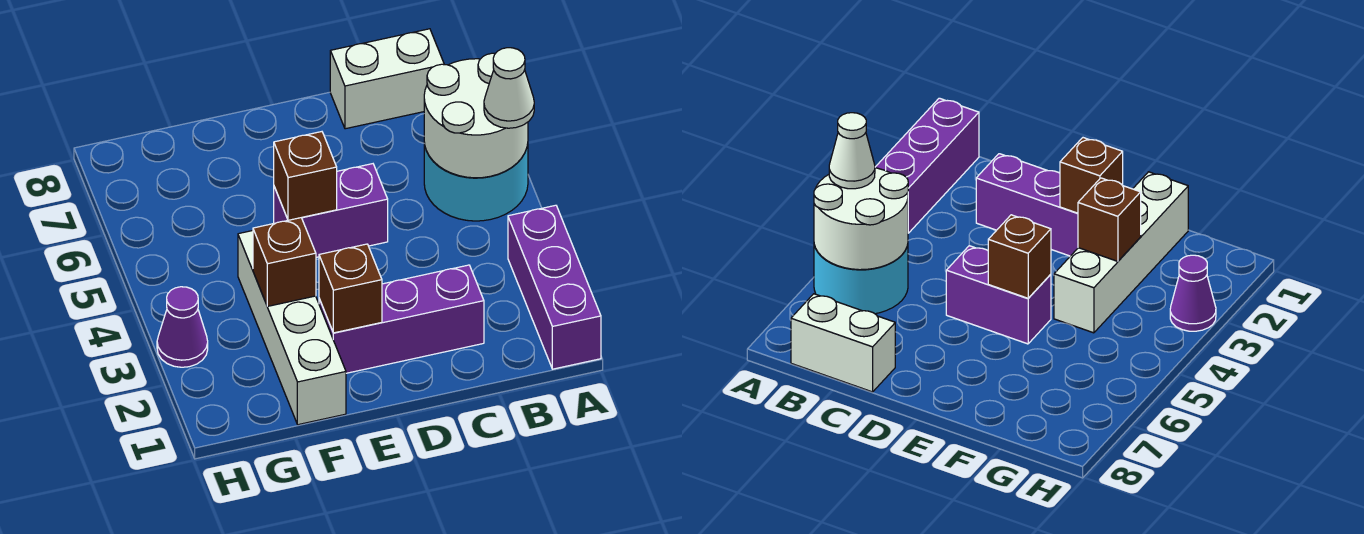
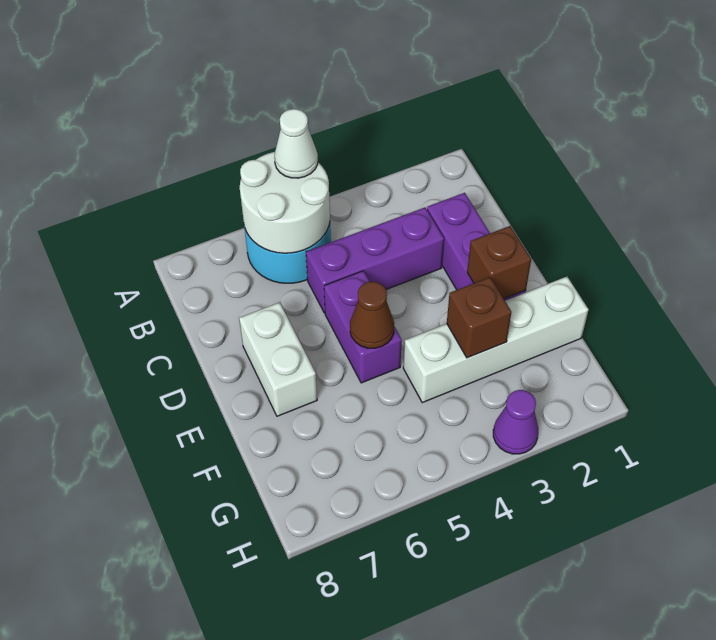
purple brick A1:A3 level 1 -> purple brick C3:C5 level 1
white brick B8:C8 level 1 -> white brick D7:E7 level 1
brown brick E5 level 2 -> brown cone E5 level 2

